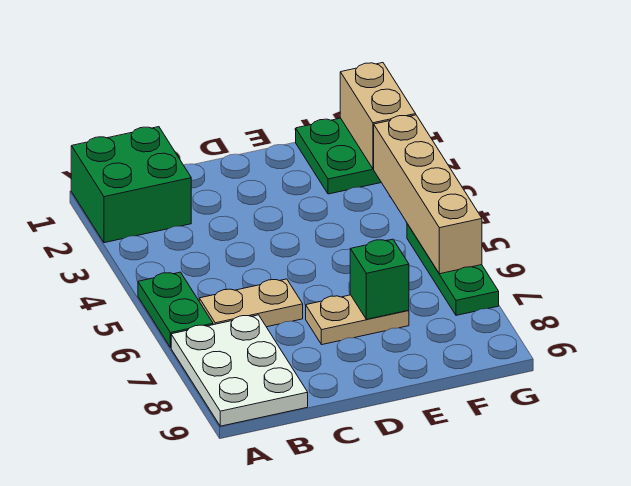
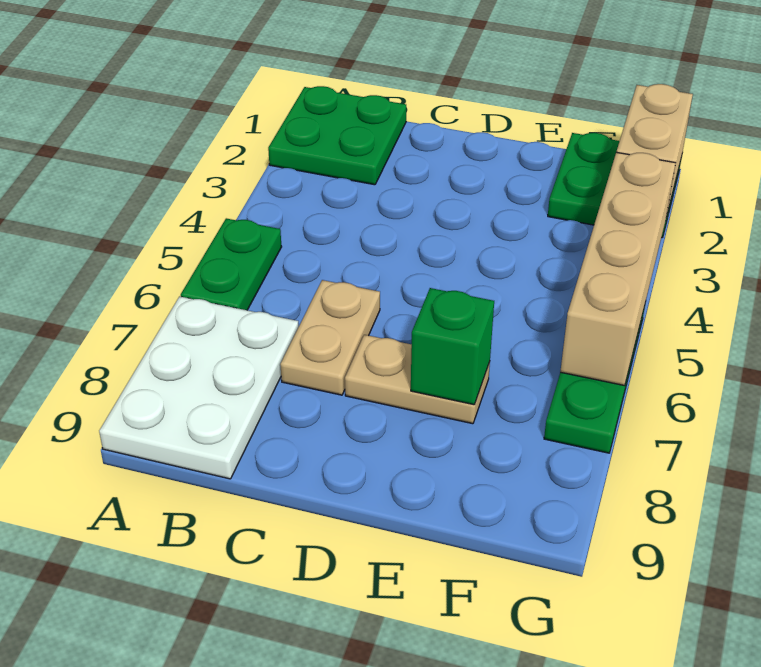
green brick A1:B2 level 1 -> green plate A1:B2 level 1
tan plate B6:C6 level 1 -> tan plate C6:C7 level 1

